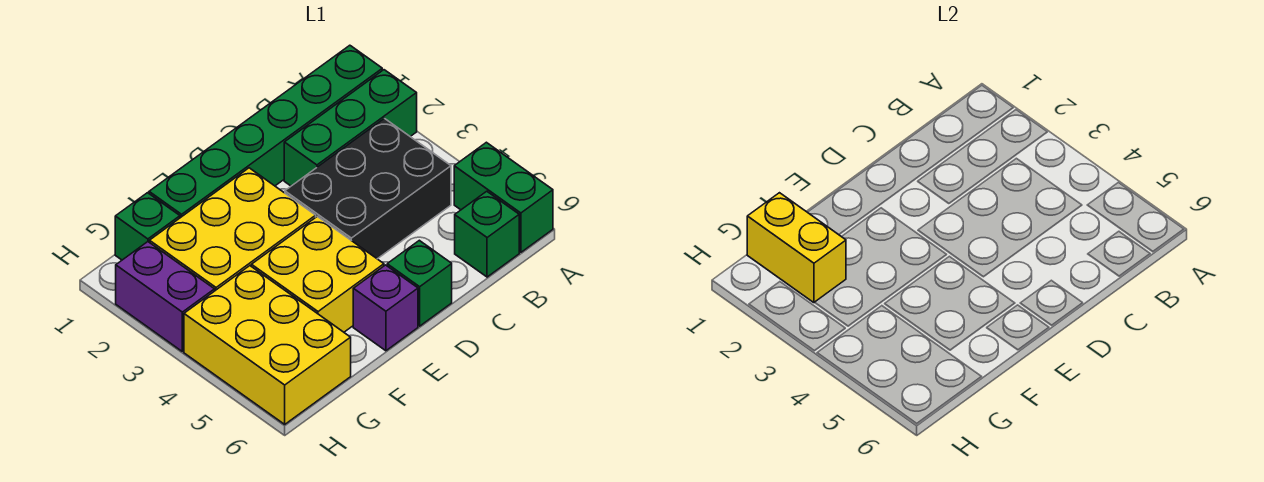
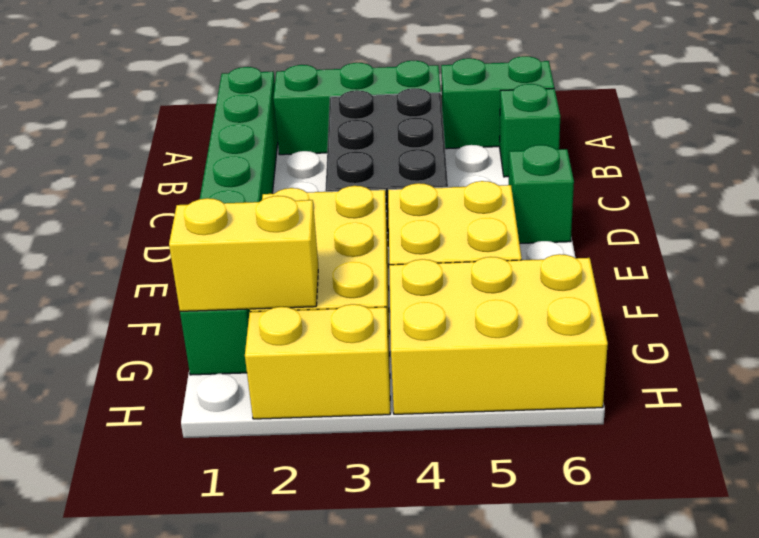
green brick A2:C2 level 1 -> green brick A2:A4 level 1
purple brick E6 level 1 -> none
purple brick H2:H3 level 1 -> yellow brick H2:H3 level 1

